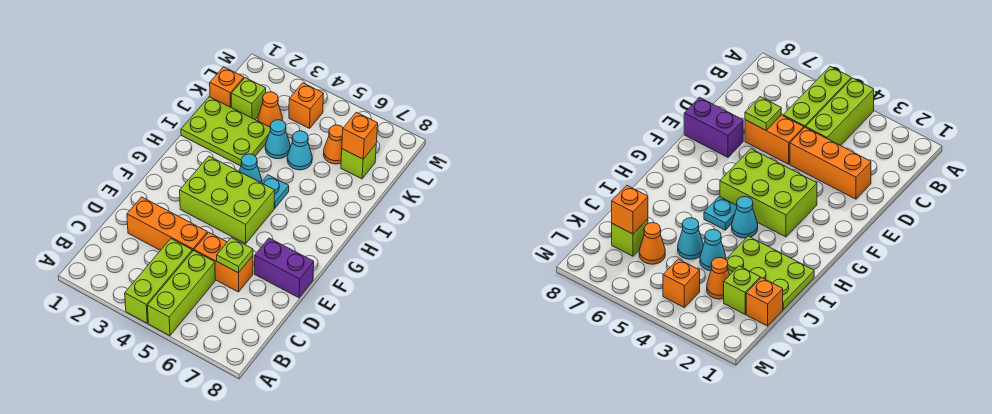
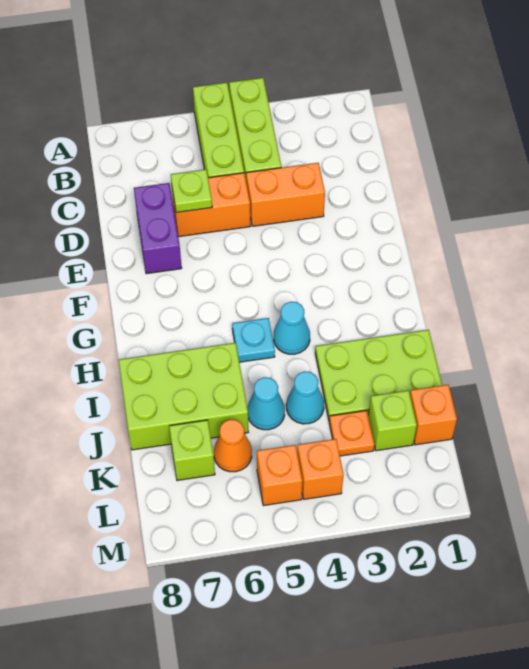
orange brick D2:D4 level 1 -> orange brick D3:D4 level 1
purple brick E7:E8 level 1 -> purple brick D7:E7 level 1
lime brick F3:G5 level 1 -> lime brick I6:J8 level 1
orange cone K3 level 1 -> orange plate K3 level 1
orange brick K7 level 2 -> orange brick L5 level 1

